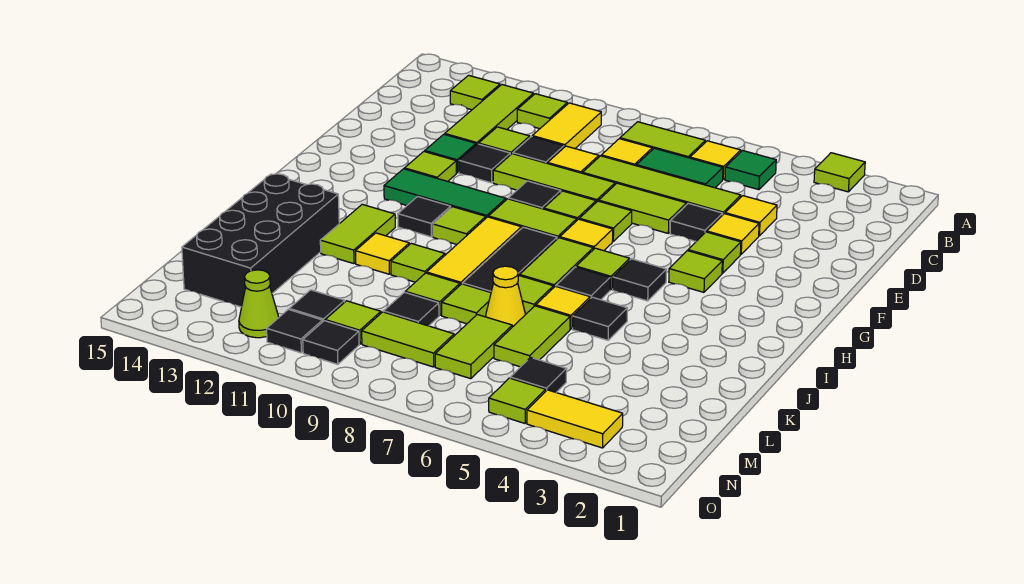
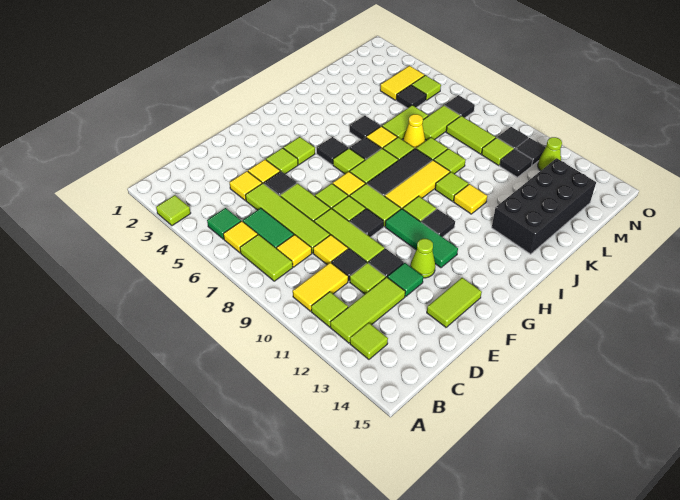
lime tile F12 level 1 -> lime cone F12 level 1
lime tile I12:J12 level 1 -> lime tile E14:F14 level 1
black tile L9 level 1 -> black tile N7 level 1
yellow tile N3:N4 level 1 -> yellow tile M4:N4 level 1

